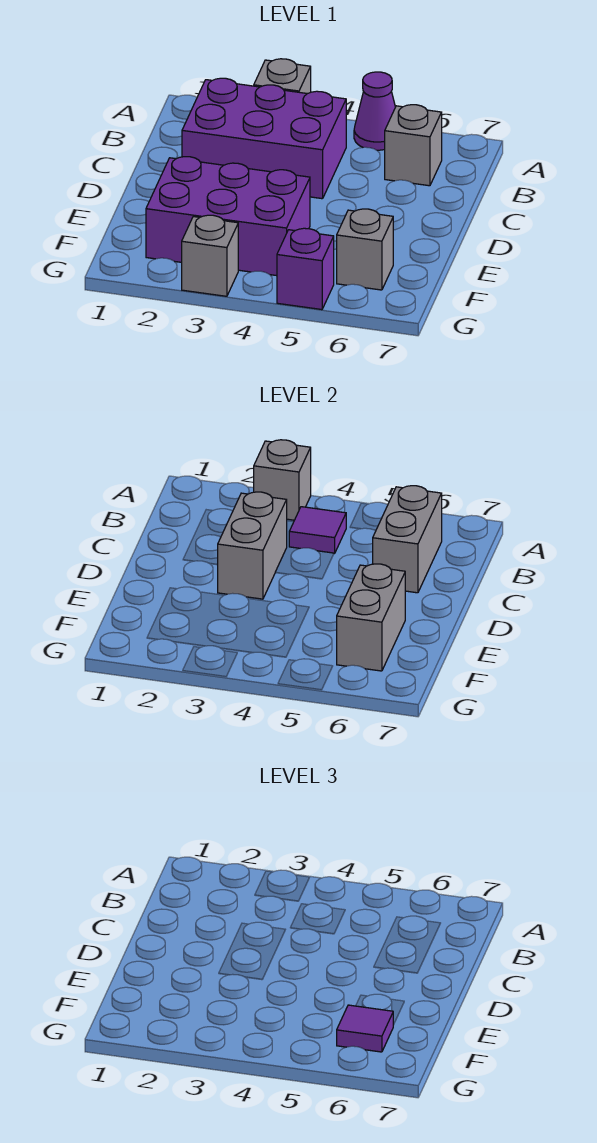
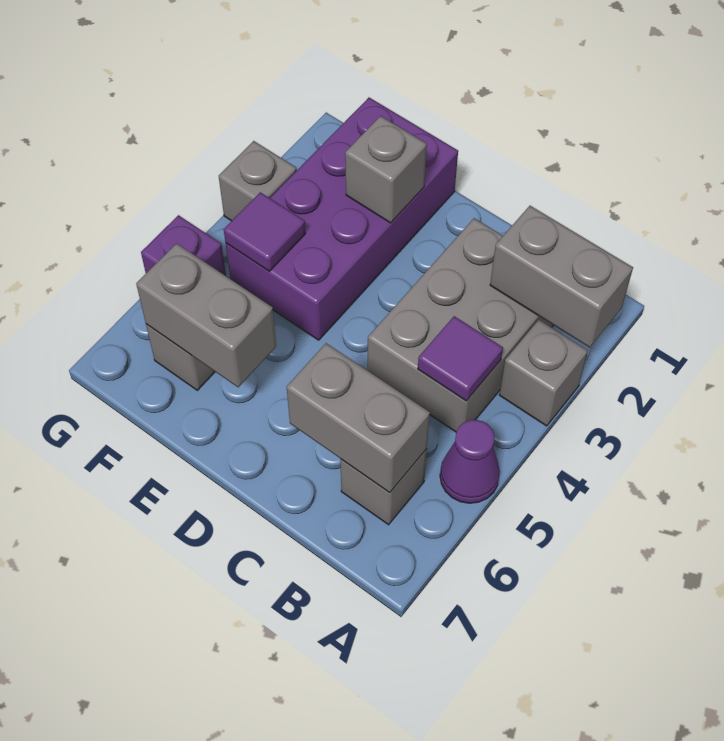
grey brick A3 level 2 -> grey brick E2 level 2
purple brick B2:C4 level 1 -> grey brick B2:C4 level 1
grey brick C3:D3 level 2 -> grey brick A2:B2 level 2
purple brick E2:F4 level 1 -> purple brick E1:F4 level 1
purple tile F6 level 3 -> purple tile F4 level 2

